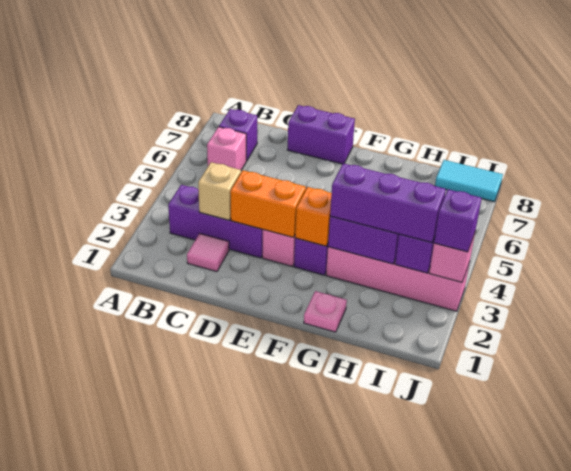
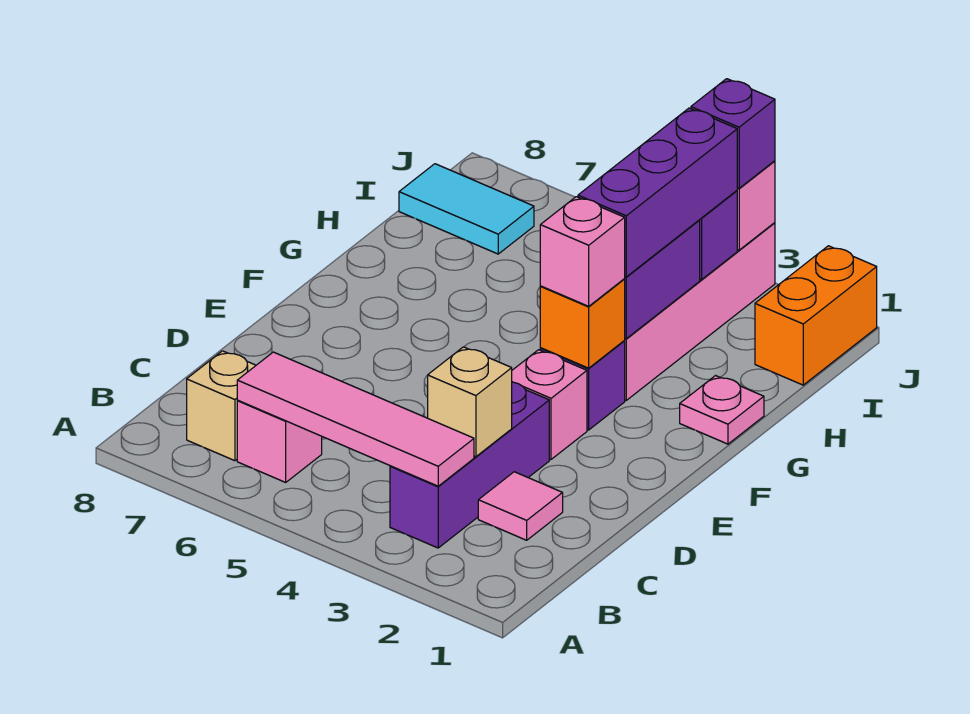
none -> pink tile B3:B6 level 2
purple brick B7 level 1 -> tan brick B7 level 1
orange brick D3:E3 level 2 -> orange brick I1:J1 level 1
purple brick D8:E8 level 1 -> none
none -> pink brick F3 level 3
cyan tile I8:J8 level 1 -> cyan tile I7:I8 level 1

